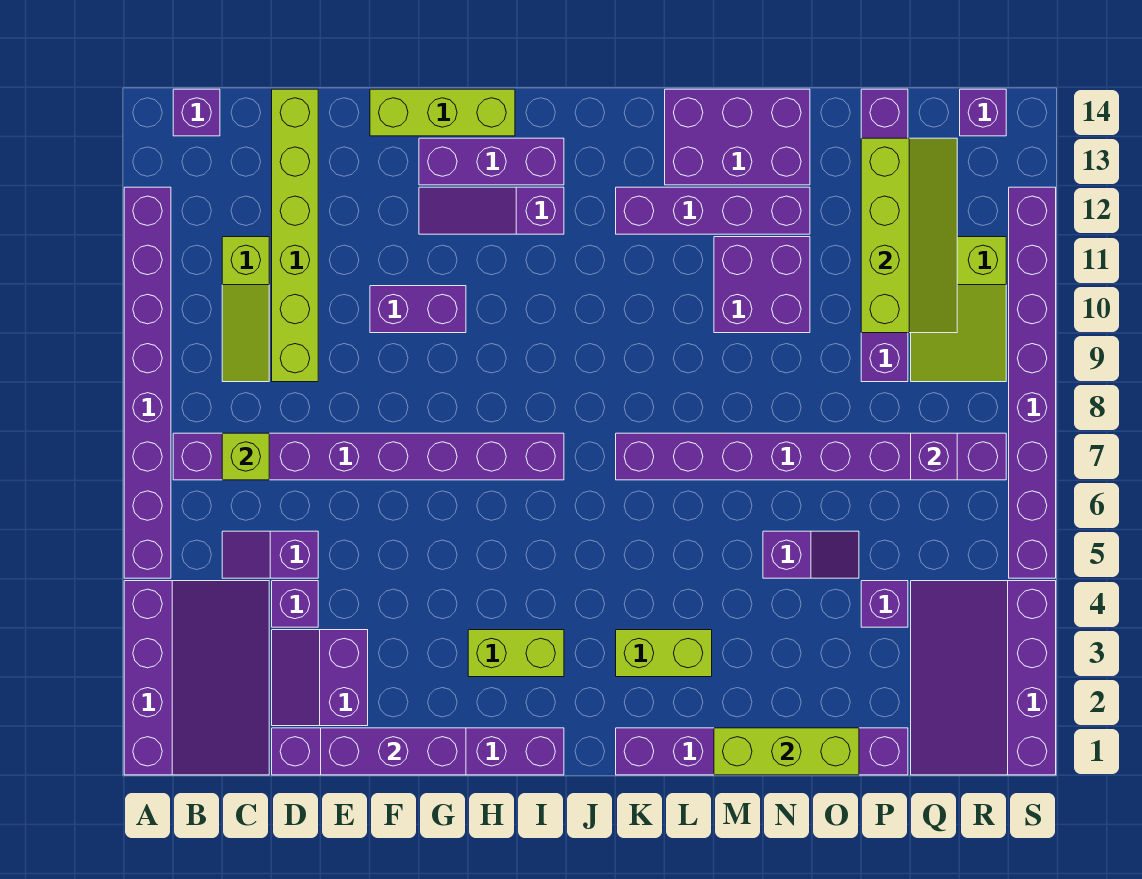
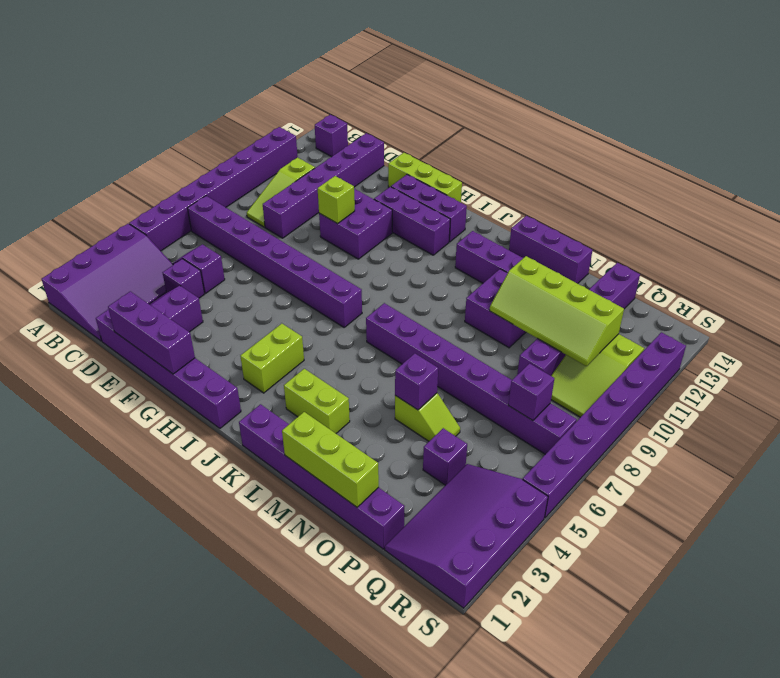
lime brick C7 level 2 -> lime brick F10 level 2
lime brick D9:D14 level 1 -> purple brick D9:D14 level 1
purple brick F10:G10 level 1 -> purple brick F10:G11 level 1
purple slope G12:I12 level 1 top I -> purple brick G12:I12 level 1
lime brick H3:I3 level 1 -> lime brick I3:I4 level 1
purple brick L13:N14 level 1 -> purple brick L14:N14 level 1
purple slope N5:O5 level 1 top N -> lime slope N5:O5 level 1 top N
lime slope P10:Q13 level 2 top P -> lime slope N10:Q11 level 2 top 11
purple brick R14 level 1 -> purple brick N5 level 2

